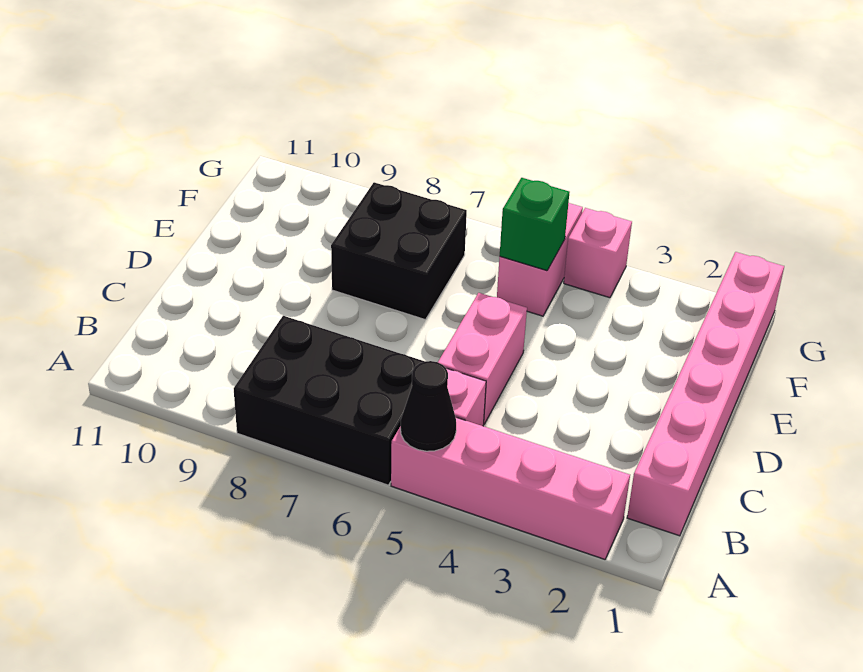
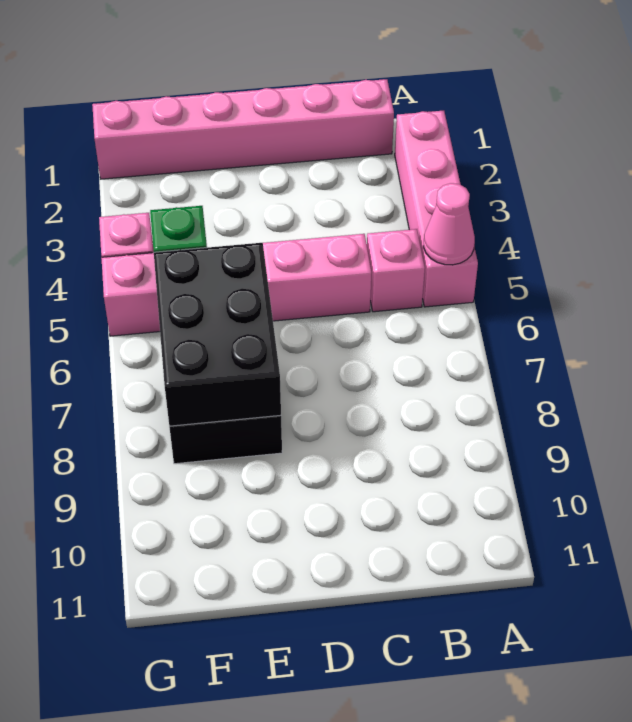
black cone A5 level 2 -> pink cone A5 level 2
black brick A6:B8 level 1 -> black brick E6:F8 level 2

